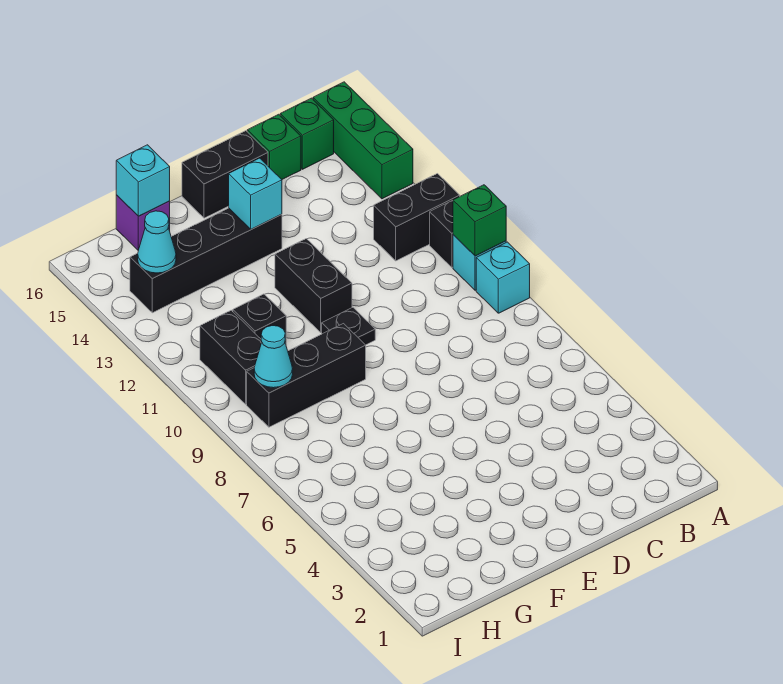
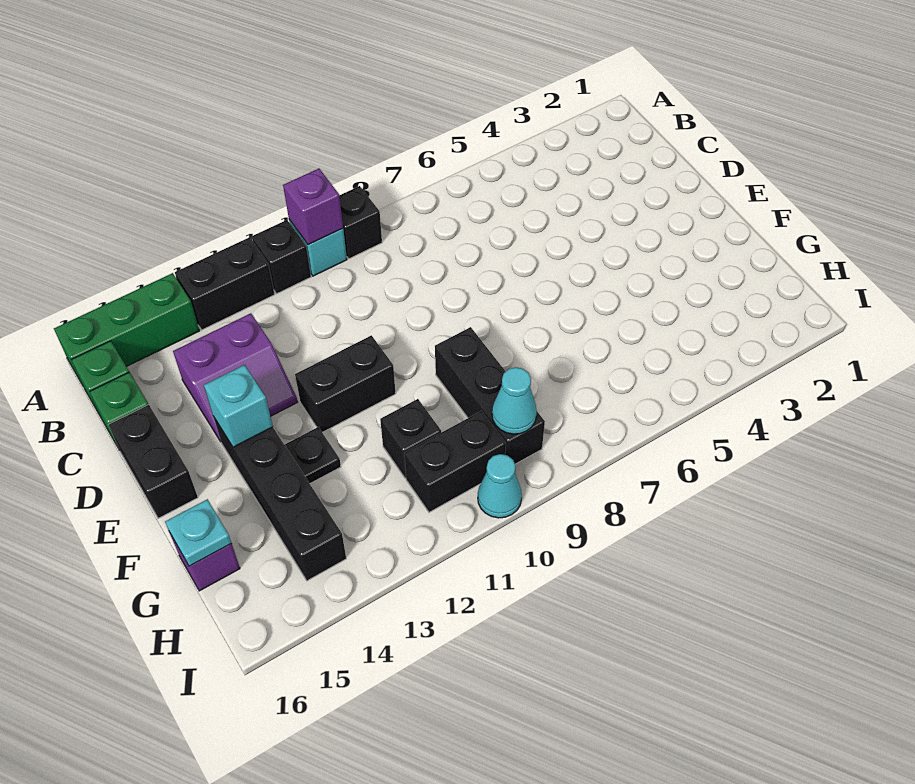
cyan brick A9 level 1 -> black brick A9 level 1
green brick A10 level 2 -> purple brick A10 level 2
black brick A12:B12 level 1 -> black brick A12:A13 level 1
none -> purple slope C13:D14 level 1 top C
black plate E10 level 1 -> black plate F13 level 1
cyan brick G16 level 2 -> cyan plate G16 level 2
cyan cone H14 level 2 -> cyan cone I10 level 1

